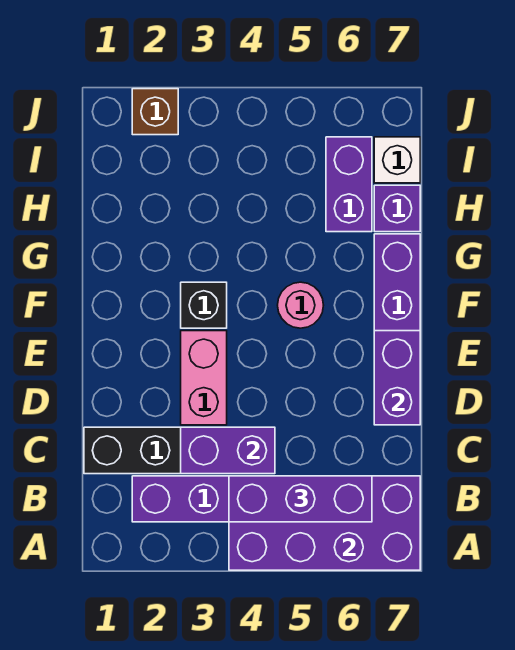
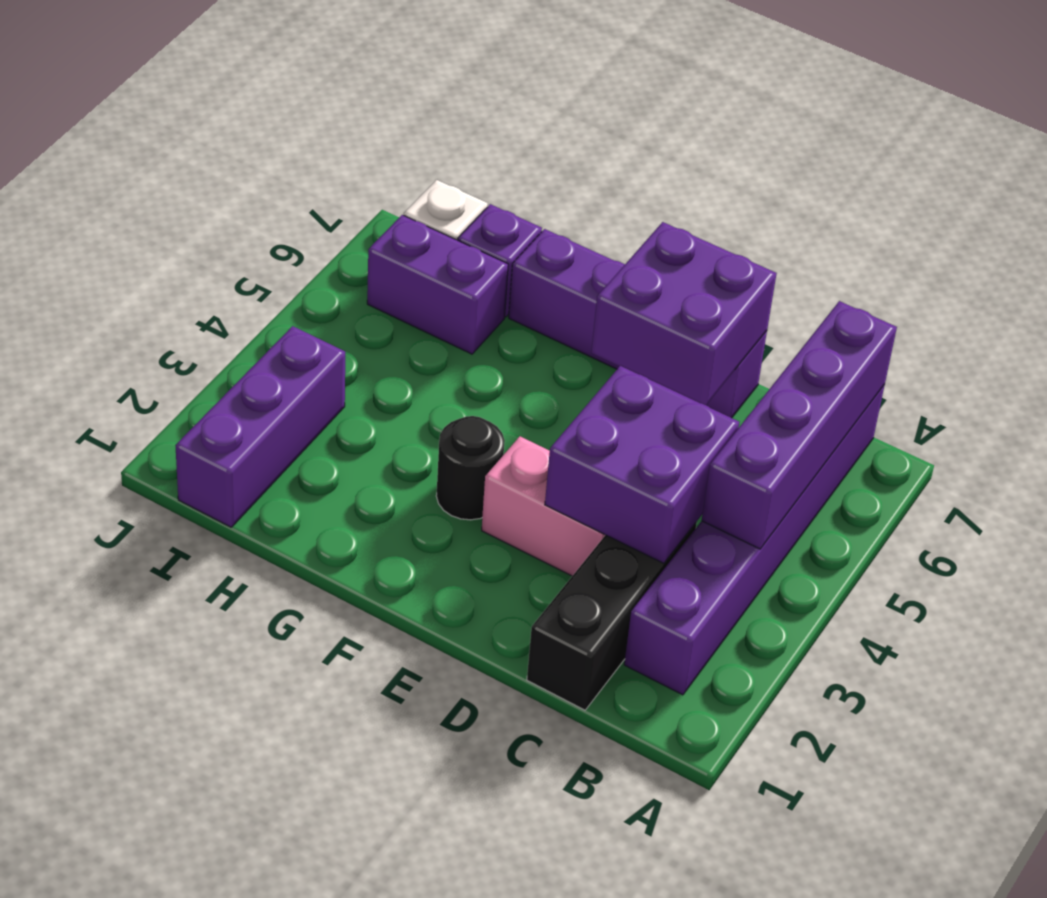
purple brick A4:B7 level 2 -> purple brick B4:B7 level 2
purple brick B4:B6 level 3 -> purple brick I1:I3 level 1
purple brick C3:C4 level 2 -> purple brick C3:D4 level 2
purple brick D7:E7 level 2 -> purple brick D6:E7 level 2
black brick F3 level 1 -> black round brick F3 level 1
pink round brick F5 level 1 -> none
brown brick J2 level 1 -> none

